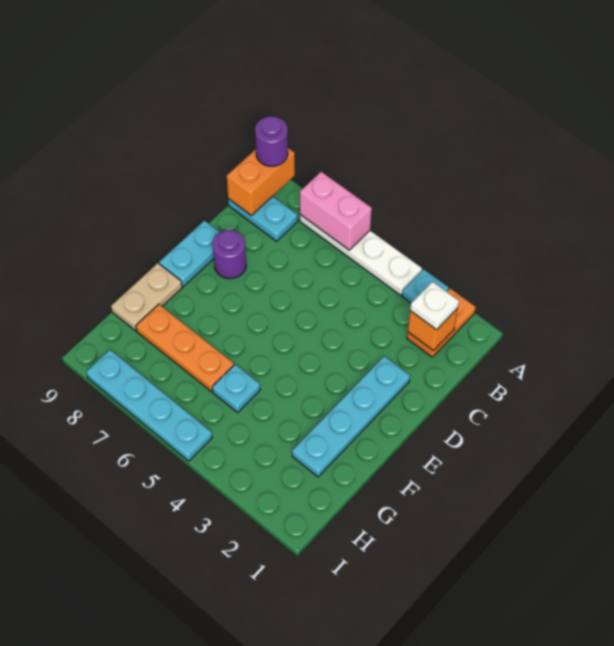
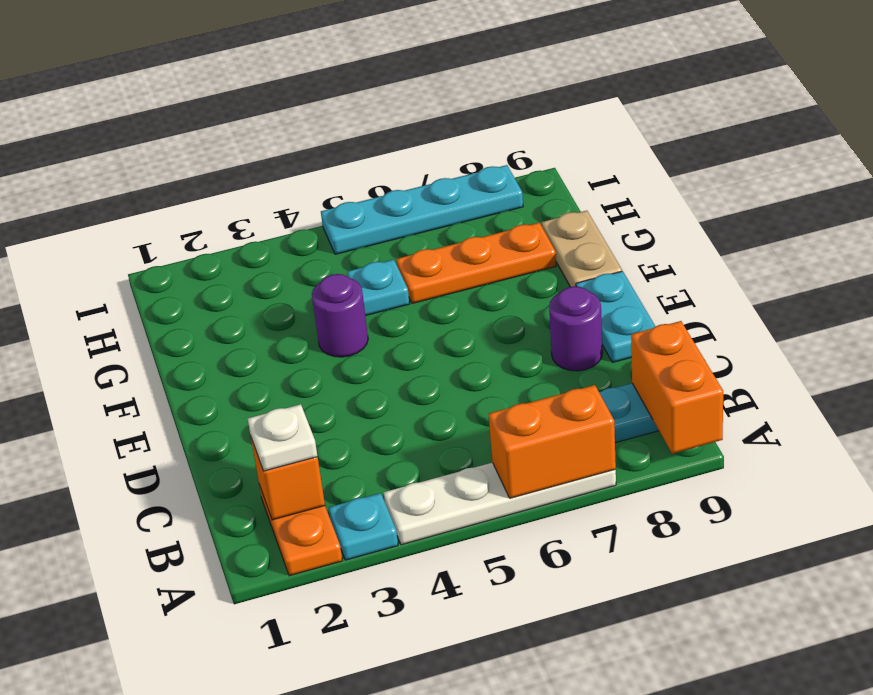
pink brick A6:A7 level 2 -> orange brick A6:A7 level 2
purple round brick A9 level 3 -> purple round brick F4 level 1
cyan plate D2:G2 level 1 -> none

